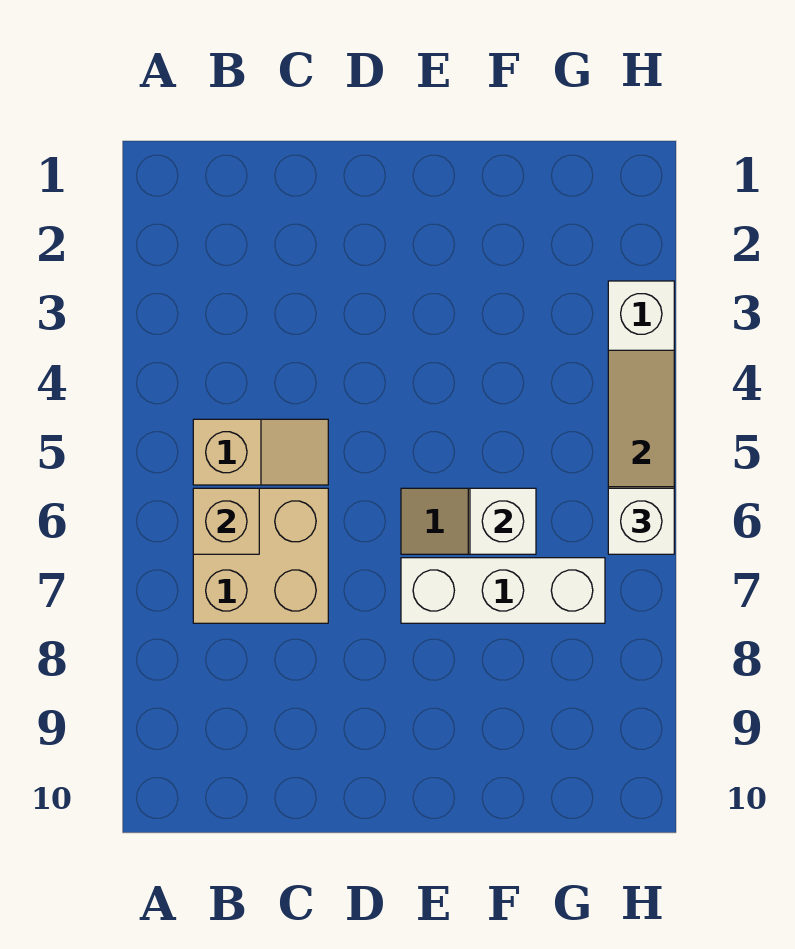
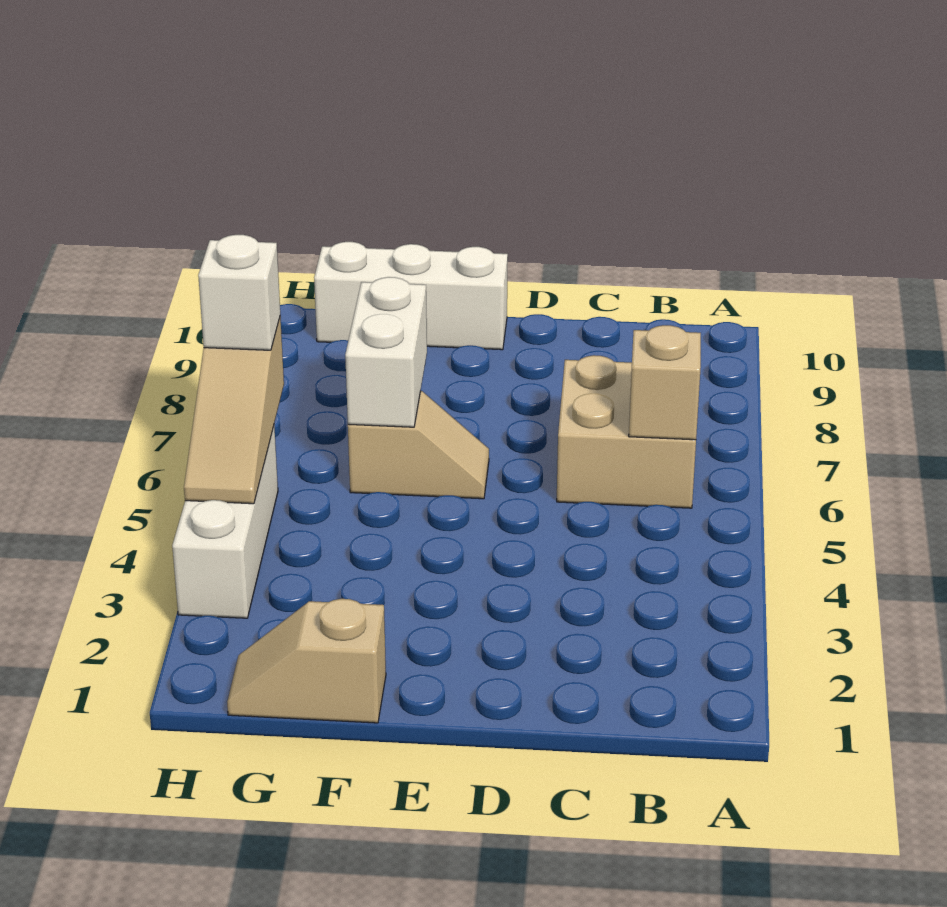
tan slope B5:C5 level 1 top B -> tan slope F1:G1 level 1 top F
white brick E7:G7 level 1 -> white brick E10:G10 level 1
white brick F6 level 2 -> white brick F6:F7 level 2

